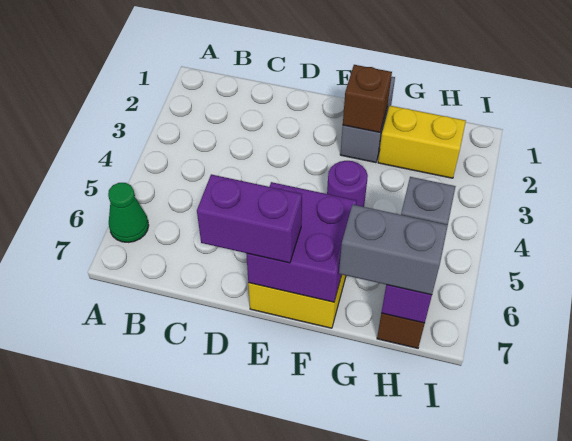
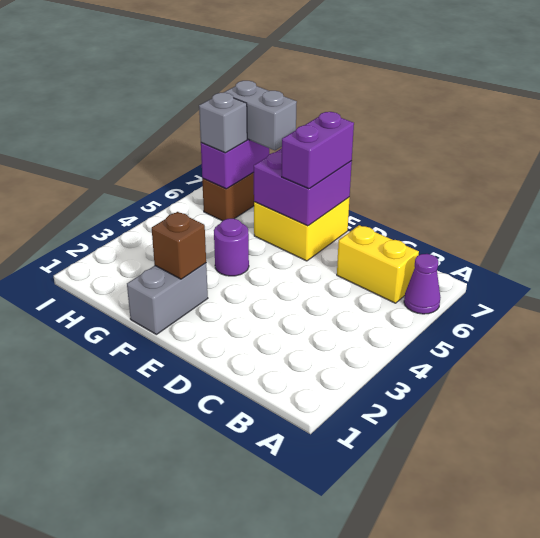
green cone A6 level 1 -> purple cone A6 level 1
purple brick D7:E7 level 3 -> purple brick E6:E7 level 3
yellow brick G2:H2 level 1 -> yellow brick B6:C6 level 1

